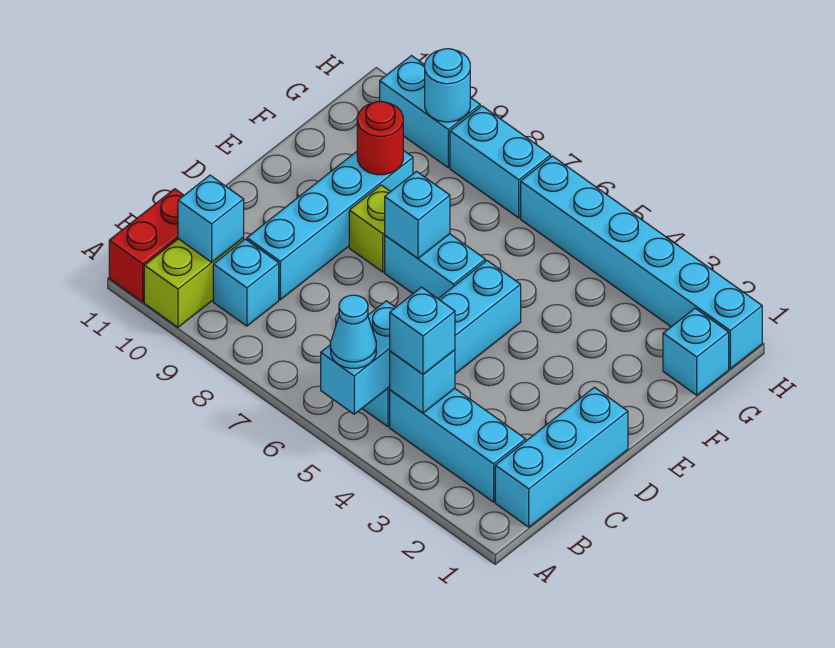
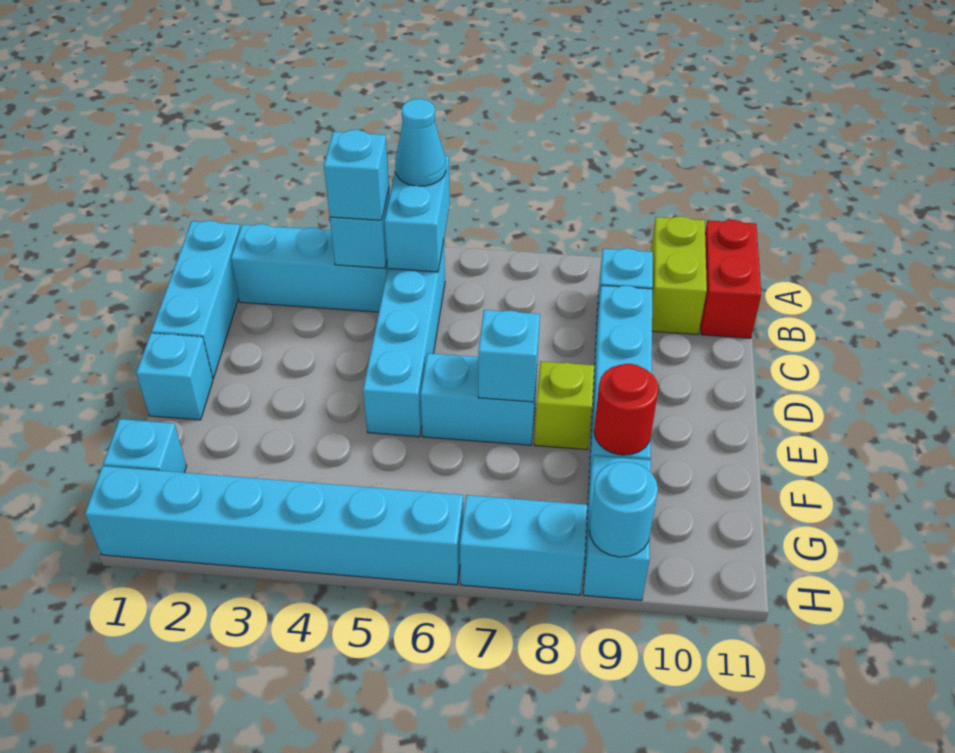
cyan brick B10 level 2 -> cyan brick E1 level 1
cyan brick H9:H10 level 1 -> cyan brick G9:H9 level 1

